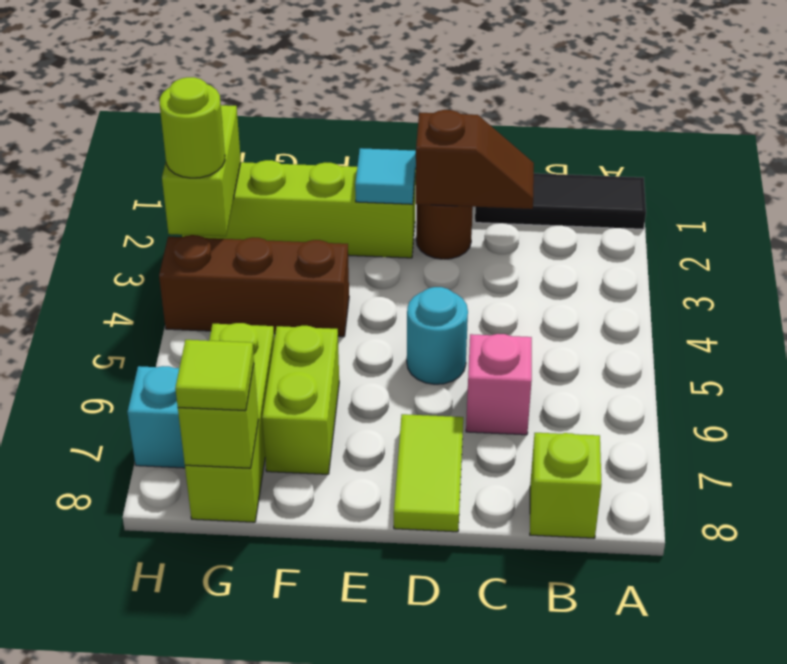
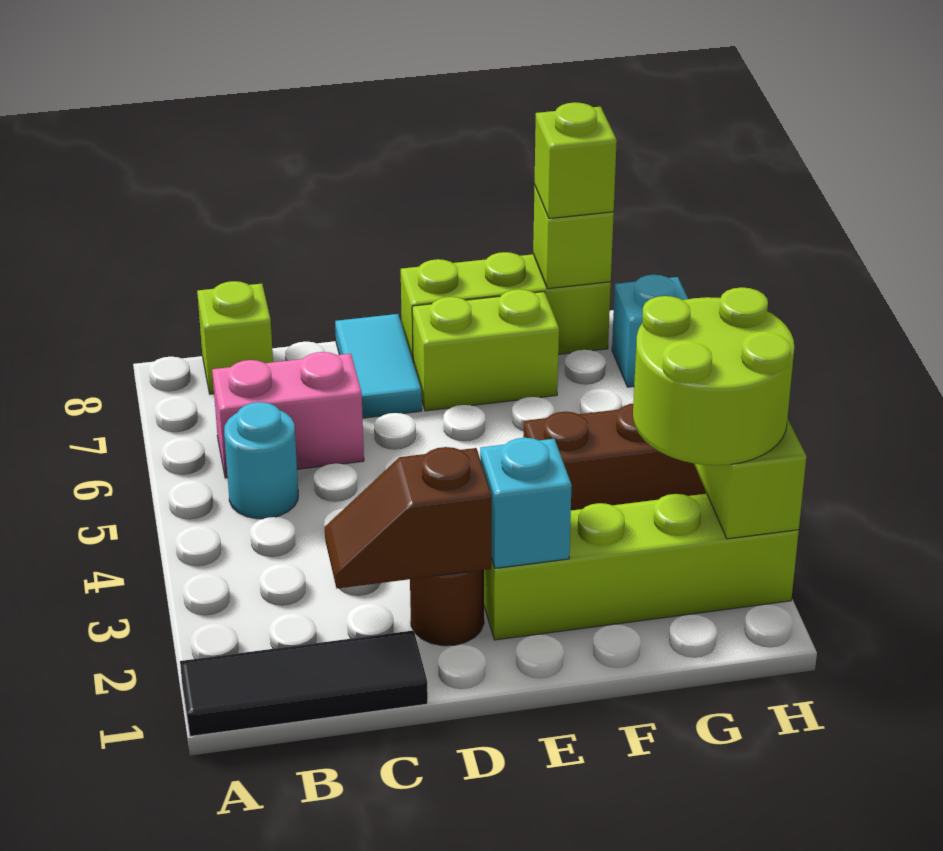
pink brick C6 level 1 -> pink brick B6:C6 level 1
cyan round brick D5 level 1 -> cyan round brick B5 level 1
lime tile D7:D8 level 1 -> cyan tile D7:D8 level 1
cyan tile E2 level 2 -> cyan brick E2 level 2
lime brick F6:F7 level 1 -> lime brick E7:F7 level 1
lime brick G6:G8 level 1 -> lime brick E8:G8 level 1
lime tile G8 level 3 -> lime brick G8 level 3
lime round brick H3 level 3 -> lime round brick G2:H3 level 3

